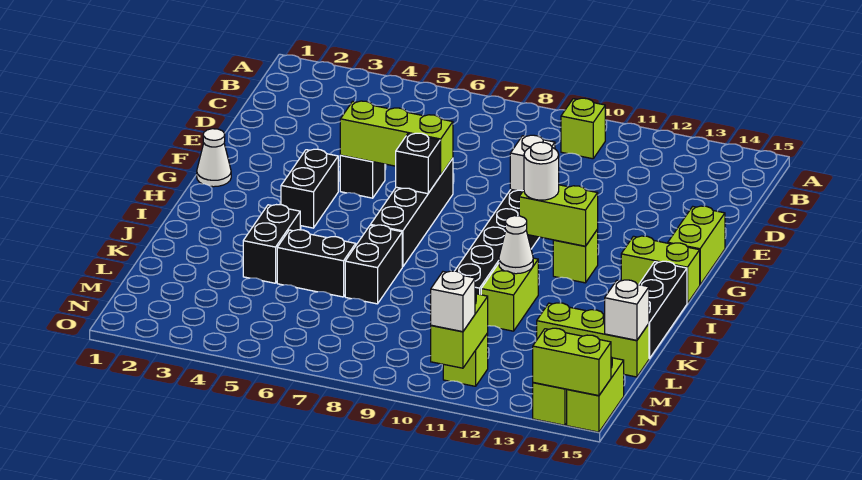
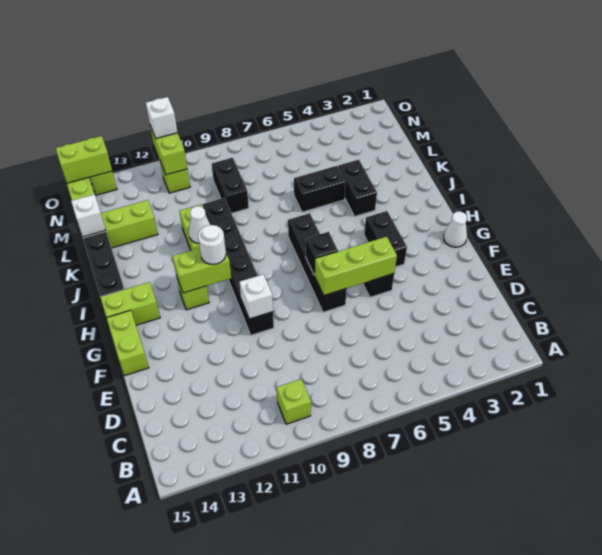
black brick J7:K7 level 1 -> black brick L9:M9 level 1

